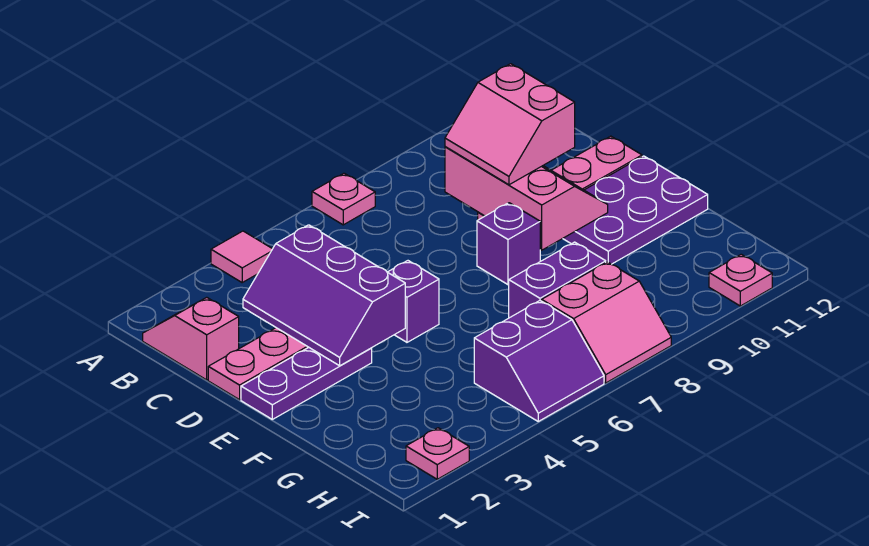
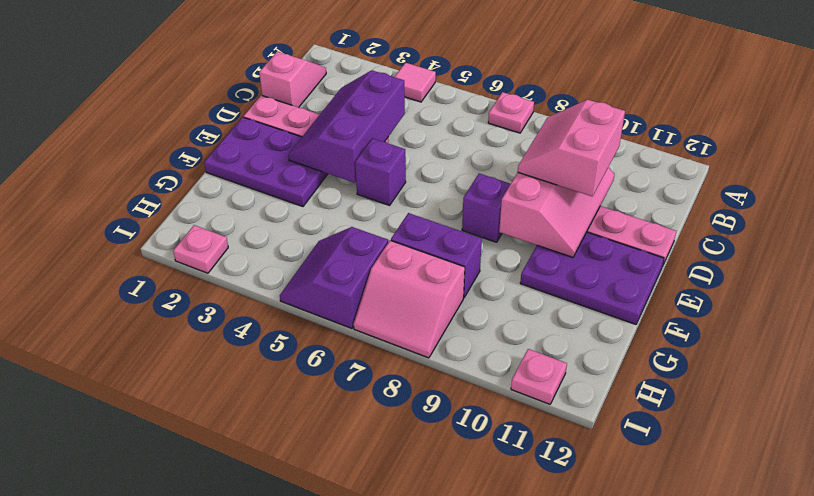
purple plate E1:E3 level 1 -> purple plate E1:F3 level 1
purple slope H5:I6 level 1 top H -> purple slope H5:I6 level 1 top 6

